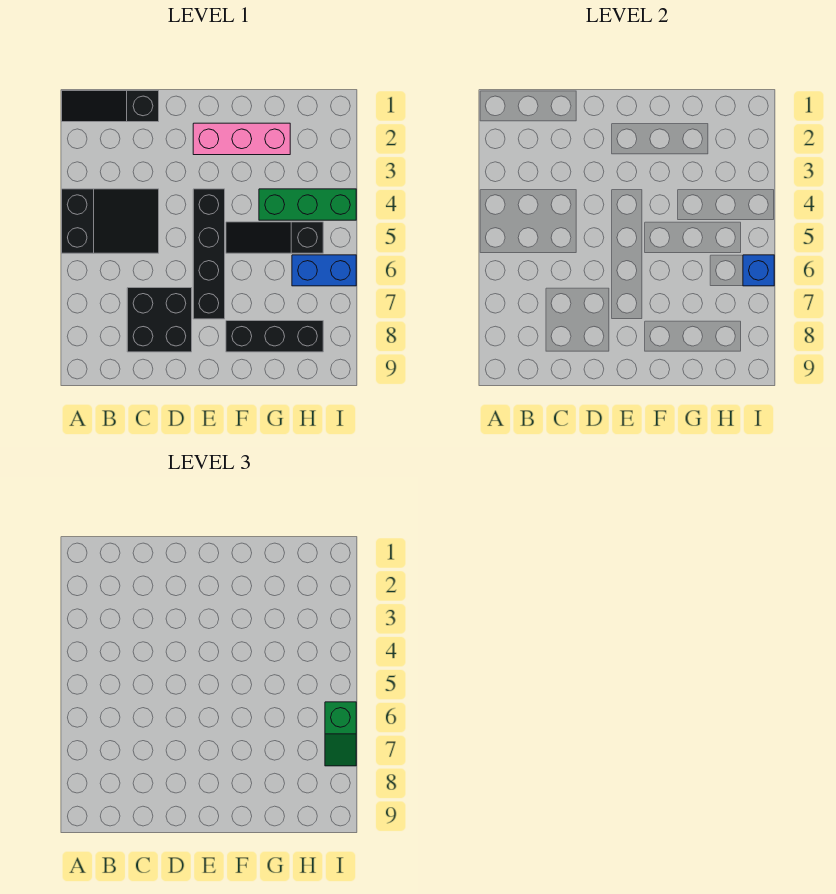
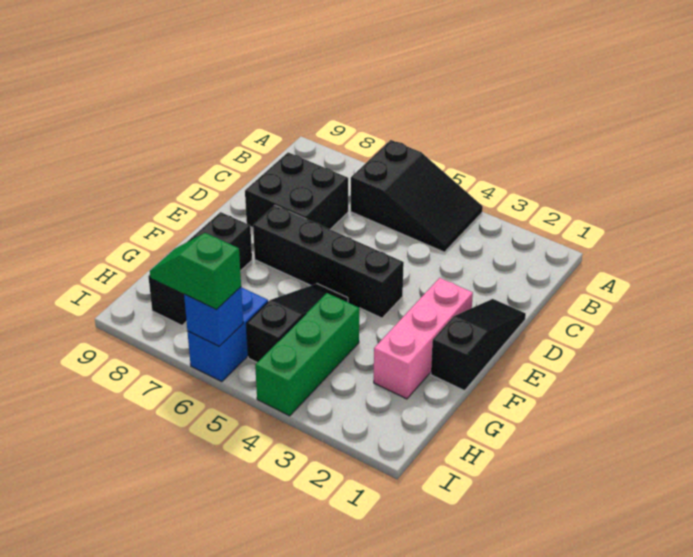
black slope A1:C1 level 1 top C -> black slope D1:F1 level 1 top F
black slope A4:C5 level 1 top A -> black slope A4:B6 level 1 top 6

